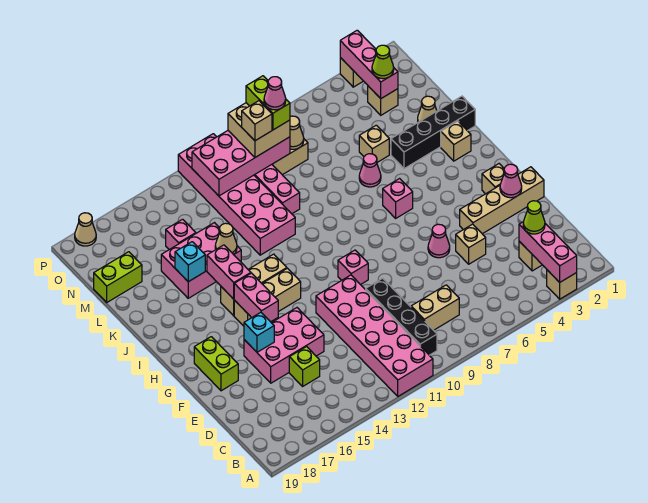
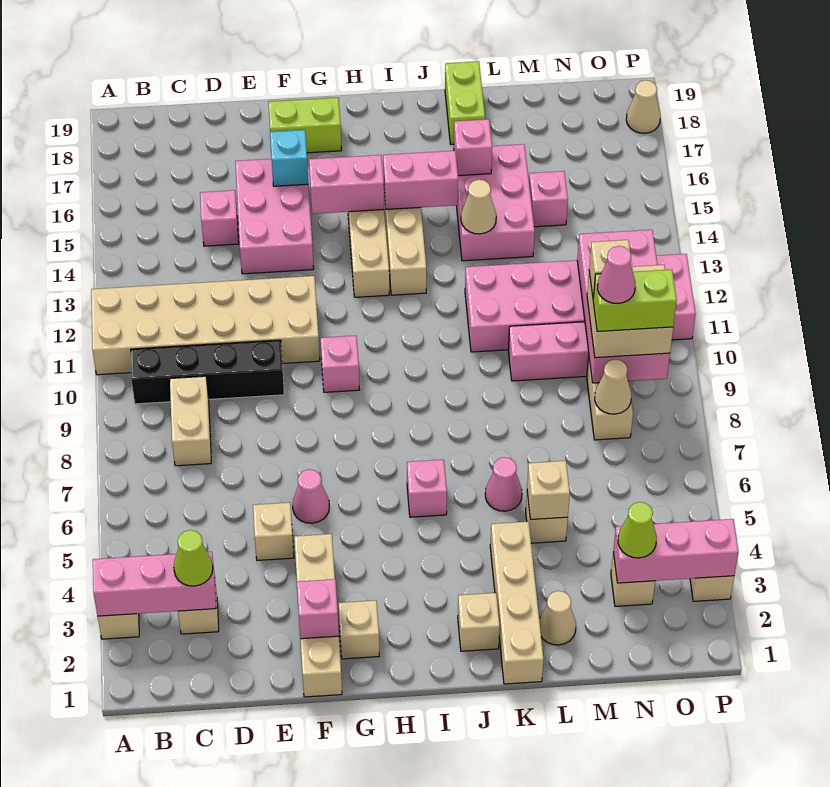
pink brick A11:F12 level 1 -> tan brick A11:F12 level 1
lime brick D15 level 1 -> pink brick D15 level 1
pink cone F2 level 2 -> pink brick F2 level 2
black brick K1:K4 level 1 -> tan brick K1:K4 level 1
cyan brick K16 level 2 -> pink brick K16 level 2
none -> tan brick L5 level 2
lime brick M18:M19 level 1 -> lime brick K18:K19 level 1

